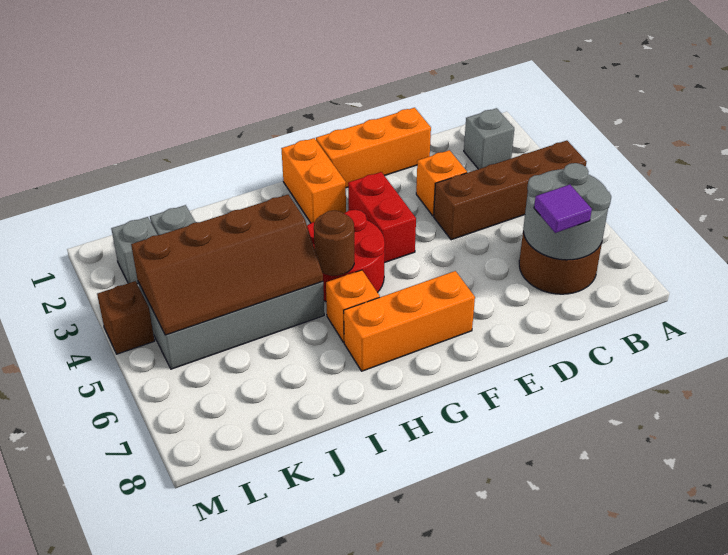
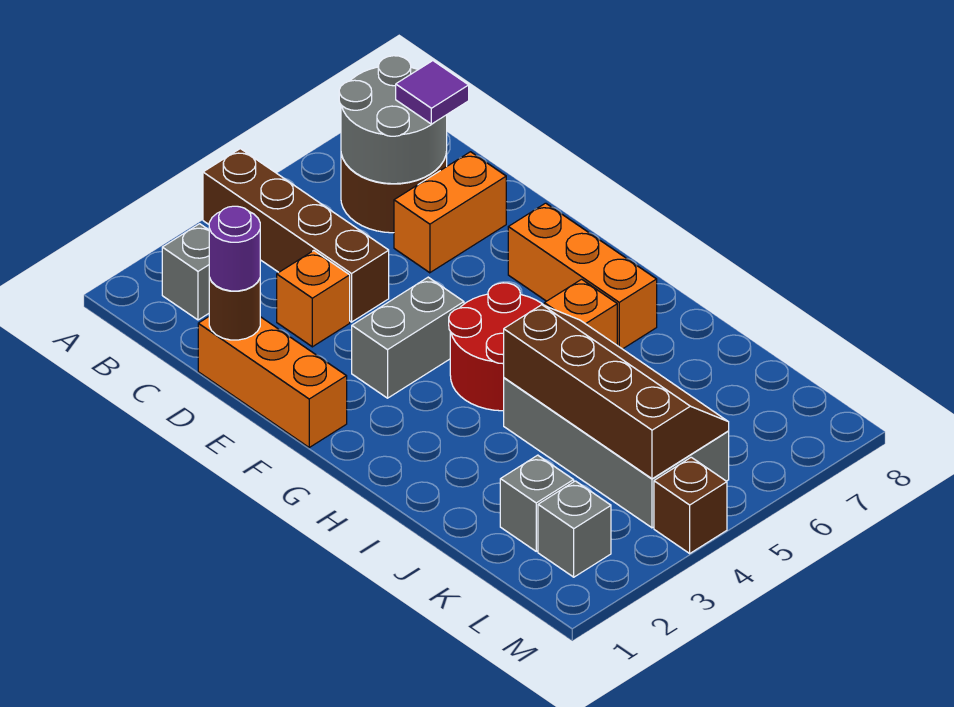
none -> purple round brick D1 level 3
red brick F3:F4 level 1 -> grey brick F3:F4 level 1
orange brick G1:G2 level 1 -> orange brick D6:D7 level 1
brown round brick H5 level 2 -> brown round brick D1 level 2

